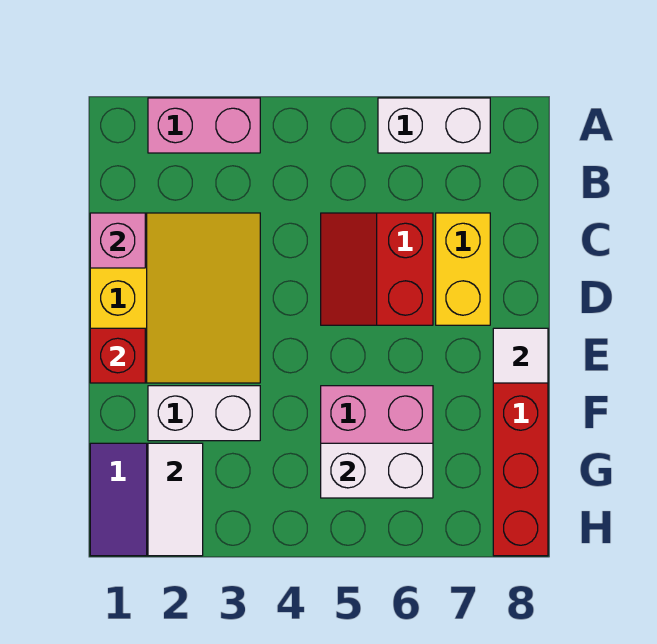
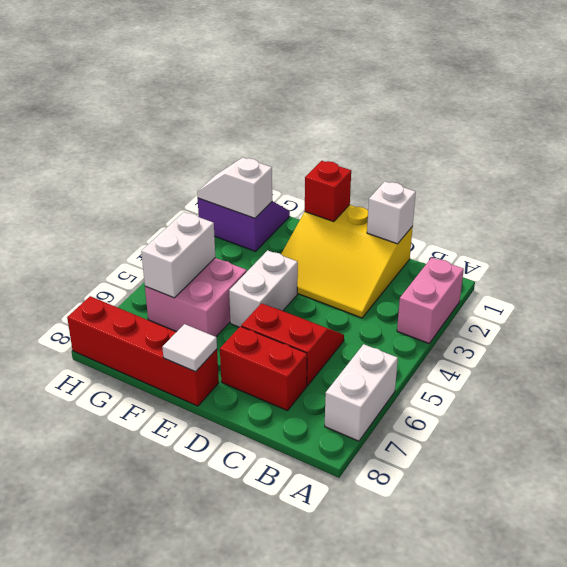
pink brick C1 level 2 -> white brick C1 level 2
yellow brick C7:D7 level 1 -> red brick C7:D7 level 1
white brick F2:F3 level 1 -> white brick E4:E5 level 1
white tile G2:H2 level 2 -> white slope G2:H2 level 2 top G

